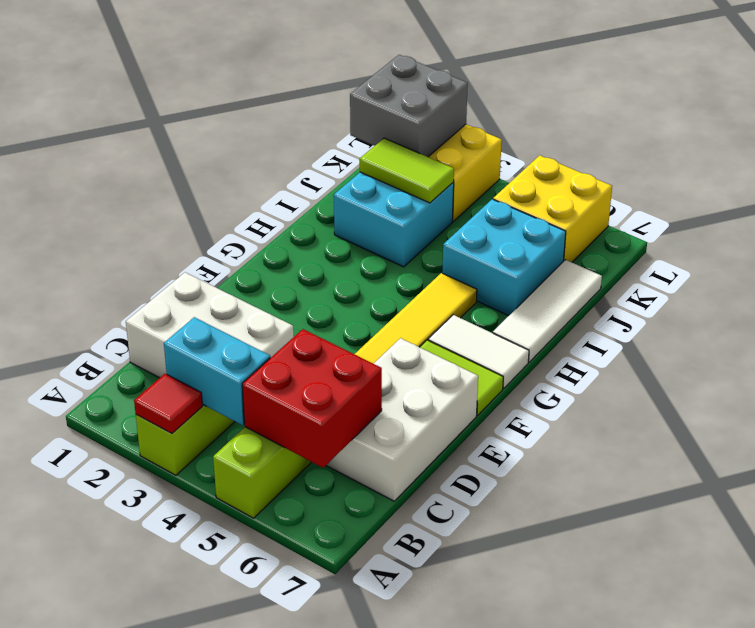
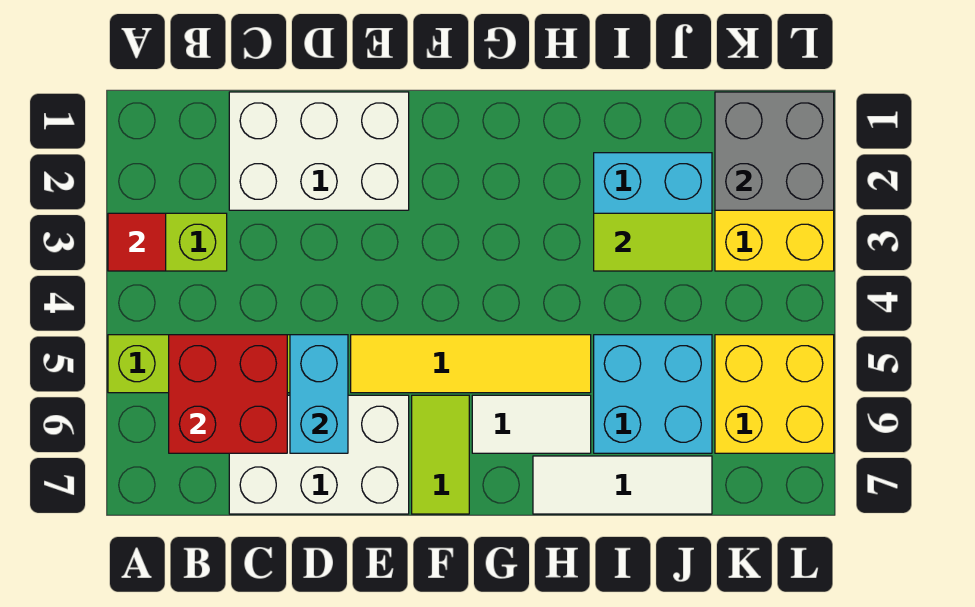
cyan brick B3:B4 level 2 -> cyan brick D5:D6 level 2
white brick C1:D3 level 1 -> white brick C1:E2 level 1
white tile G6:G7 level 1 -> white tile G6:H6 level 1
lime tile J2:J3 level 2 -> lime tile I3:J3 level 2

